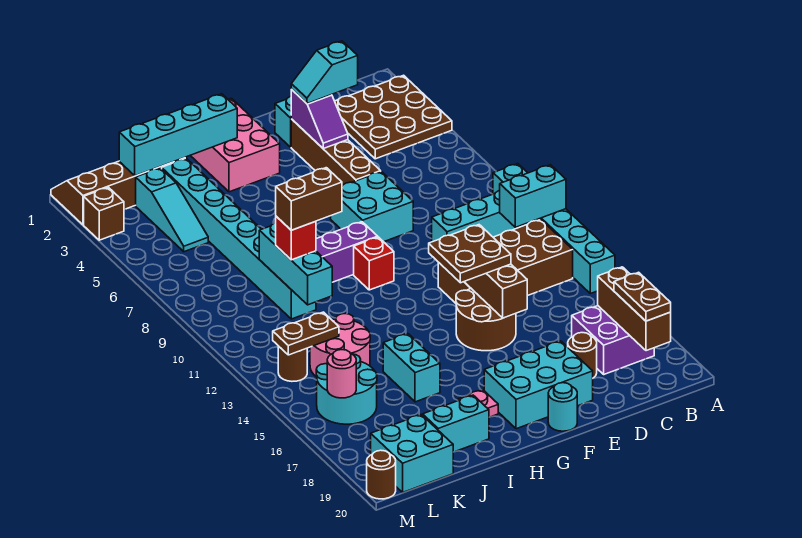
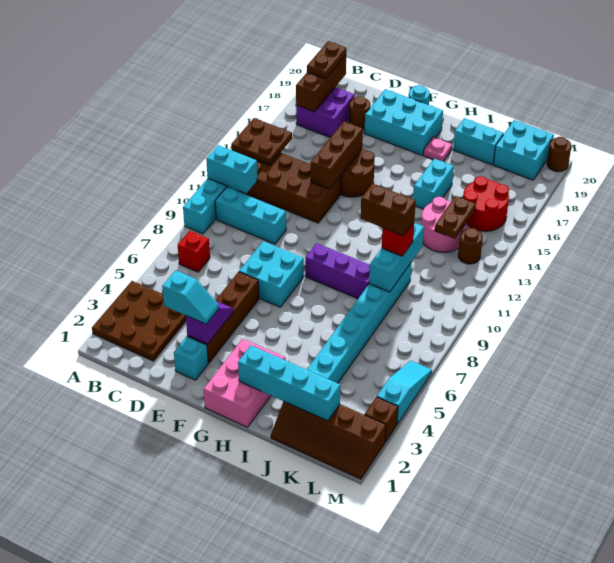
brown plate E13:F14 level 3 -> brown plate A13:B14 level 2
red brick G10 level 1 -> red brick B7 level 1
cyan slope K3:K5 level 1 top 3 -> cyan slope M4:M6 level 1 top 4
brown plate K13:L13 level 2 -> brown plate K13:K14 level 2
cyan round brick K15:L16 level 1 -> red round brick K15:L16 level 1
pink round brick L16 level 2 -> none

